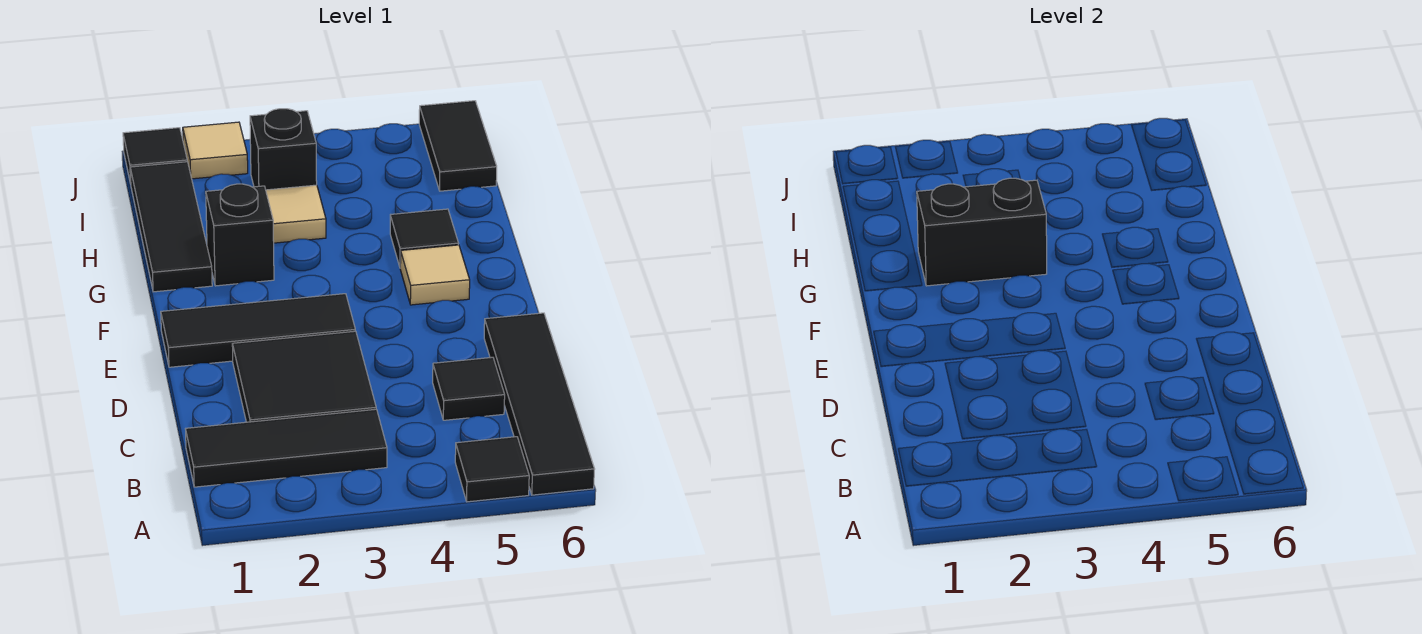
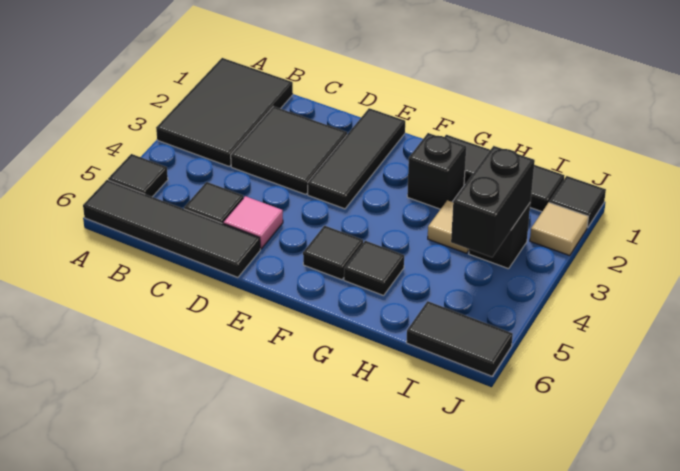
black tile B1:B3 level 1 -> black tile A1:B3 level 1
none -> pink tile D5 level 1
tan tile F5 level 1 -> black tile F5 level 1
black brick G2:G3 level 2 -> black brick I3:I4 level 2

